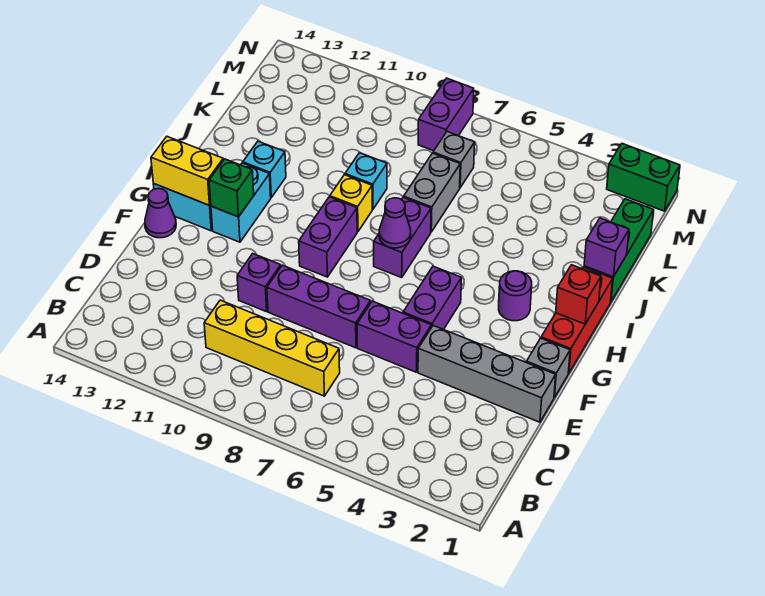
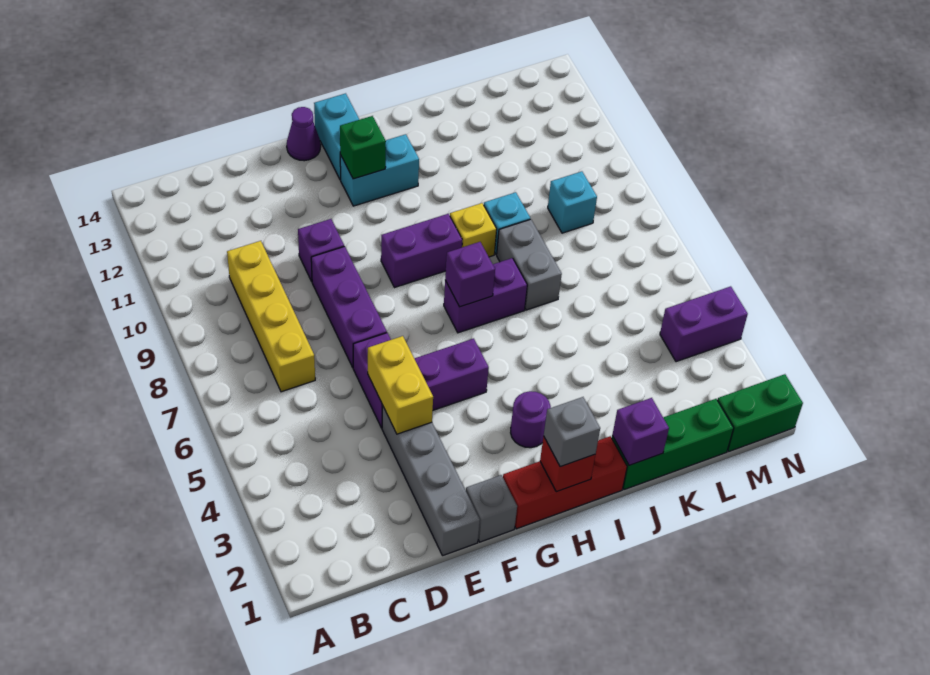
yellow brick G13:G14 level 2 -> yellow brick E4:E5 level 2
purple cone H7 level 2 -> purple brick H7 level 2
cyan brick I12 level 1 -> cyan brick L9 level 1
grey brick J7:K7 level 1 -> grey brick J7:J8 level 1
grey brick L7 level 1 -> grey brick H1 level 3
purple brick M8:N8 level 1 -> purple brick M4:N4 level 1
green brick N1:N2 level 1 -> green brick M1:N1 level 1

